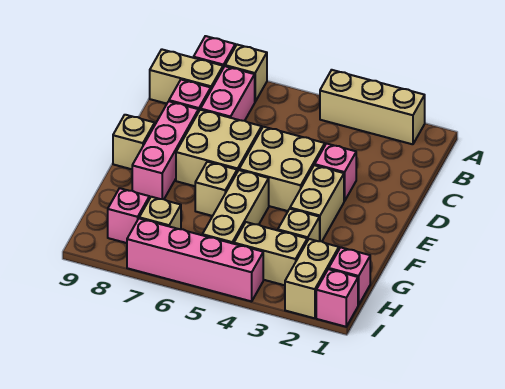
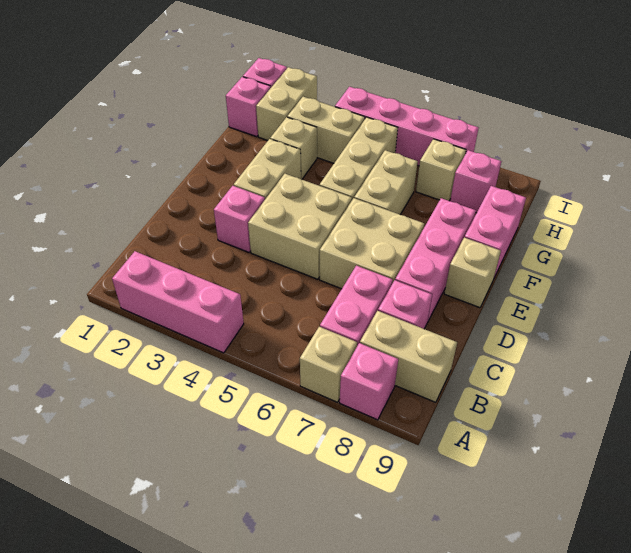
tan brick A2:A4 level 1 -> pink brick A2:A4 level 1
tan brick F6 level 1 -> tan brick F6:G6 level 1
none -> pink brick F9:G9 level 1

